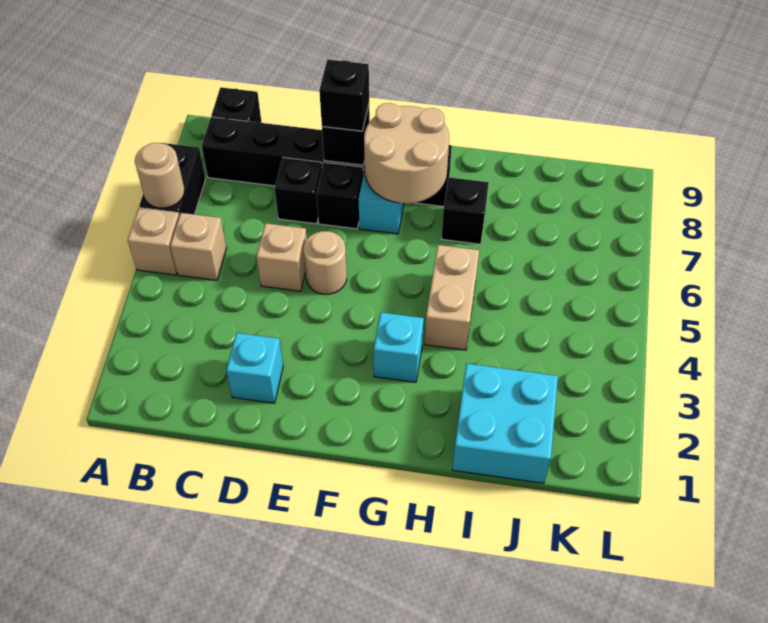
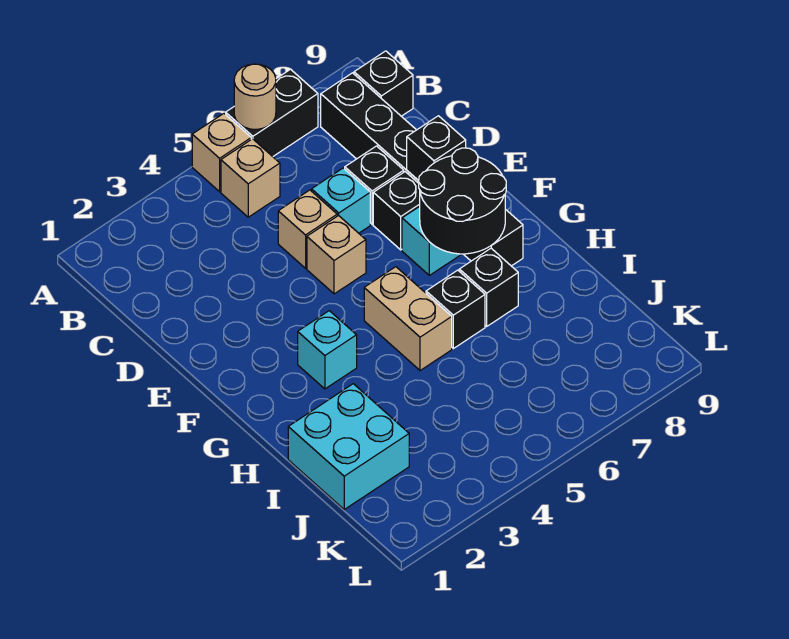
cyan brick D2 level 1 -> cyan brick D6 level 1
tan round brick E5 level 1 -> tan brick E5 level 1
black brick E8 level 3 -> black brick H6 level 1
tan round brick F7:G8 level 2 -> black round brick F7:G8 level 2
tan brick H4:H5 level 1 -> tan brick G5:H5 level 1

